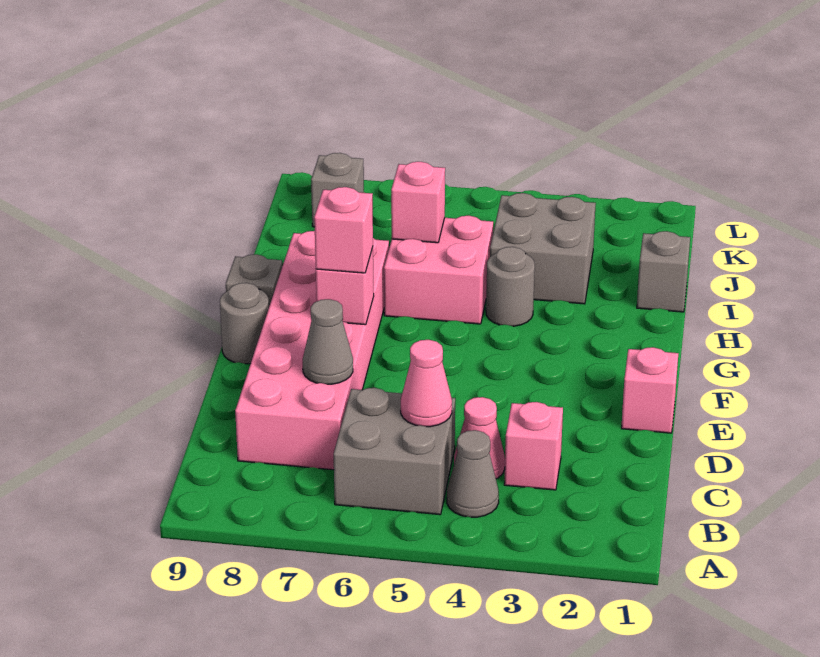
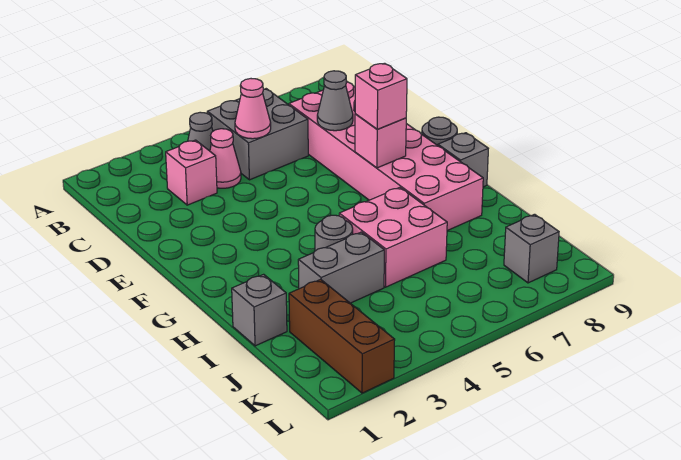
pink brick E1 level 1 -> none
grey brick I3:J4 level 1 -> grey brick I3:I4 level 1
pink brick I6 level 2 -> none
none -> brown brick J2:L2 level 1

